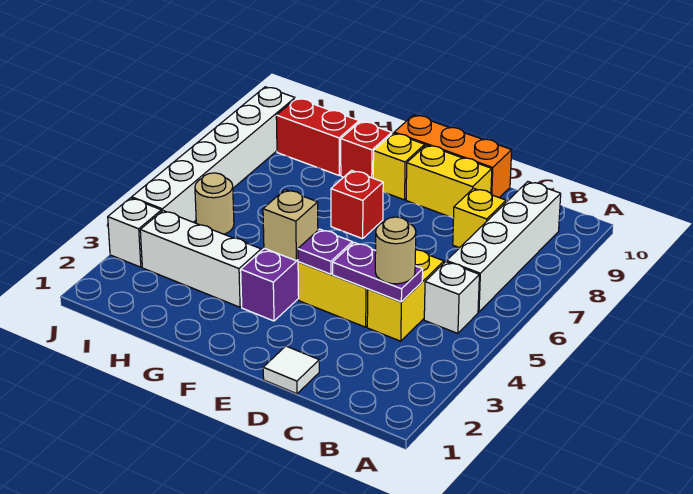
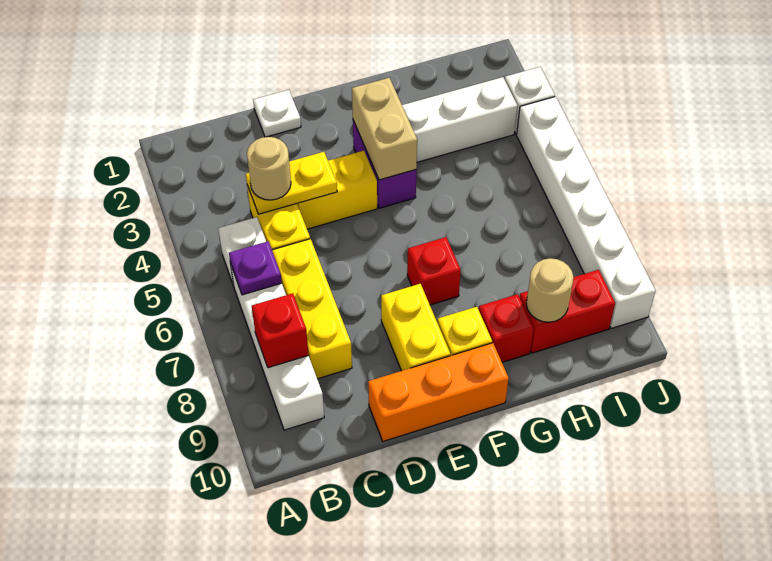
none -> red brick B8 level 2
purple plate C4:D4 level 2 -> yellow plate C4:D4 level 2
yellow brick C8 level 1 -> yellow brick C6:C8 level 1
white tile D1 level 1 -> white plate D1 level 1
yellow brick D9:E9 level 1 -> yellow brick E8:E9 level 1
purple plate E4 level 2 -> purple plate B6 level 2
tan brick F4 level 2 -> tan brick F3:F4 level 2
tan round brick I5 level 1 -> tan round brick H9 level 2

